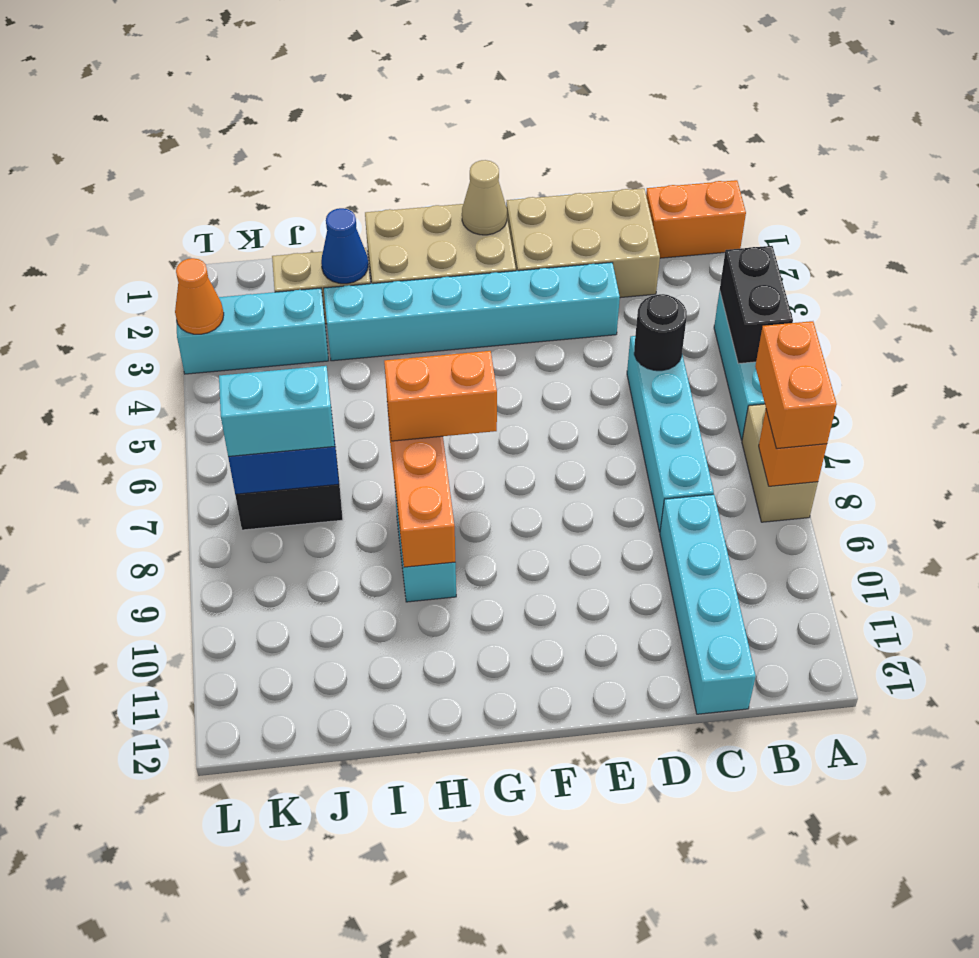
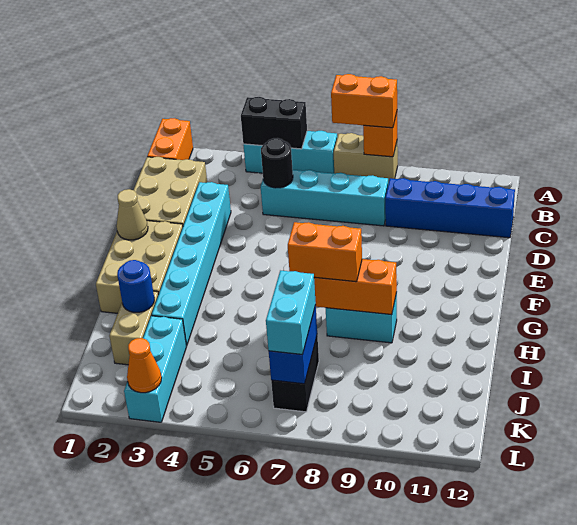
cyan brick C9:C12 level 1 -> blue brick C9:C12 level 1
orange brick G7:H7 level 3 -> orange brick H7:H8 level 3
blue cone I2 level 2 -> blue round brick I2 level 2

